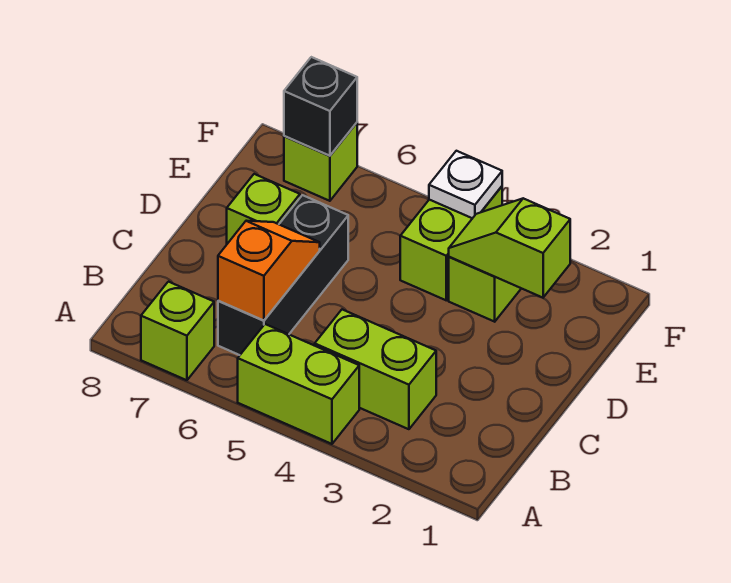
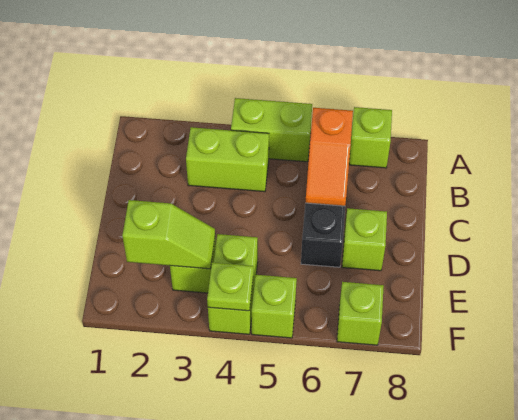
white plate F4 level 2 -> lime plate F4 level 2
none -> lime brick F5 level 1
black brick F7 level 2 -> none

